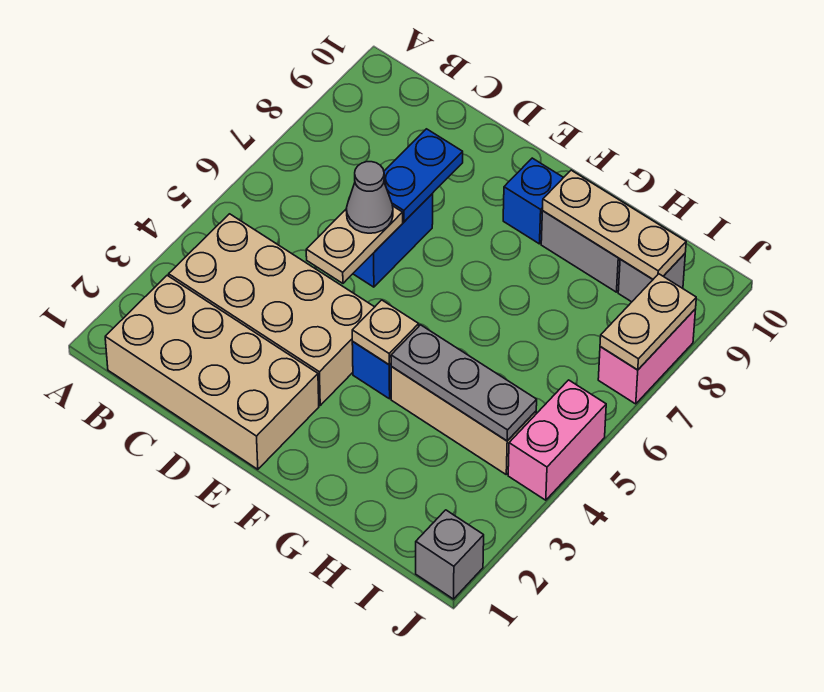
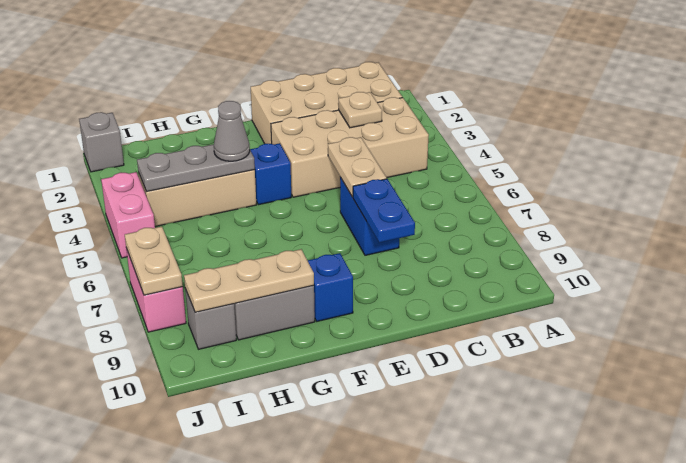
grey cone D6 level 3 -> grey cone G4 level 3
tan plate F4 level 2 -> tan plate C3 level 2

